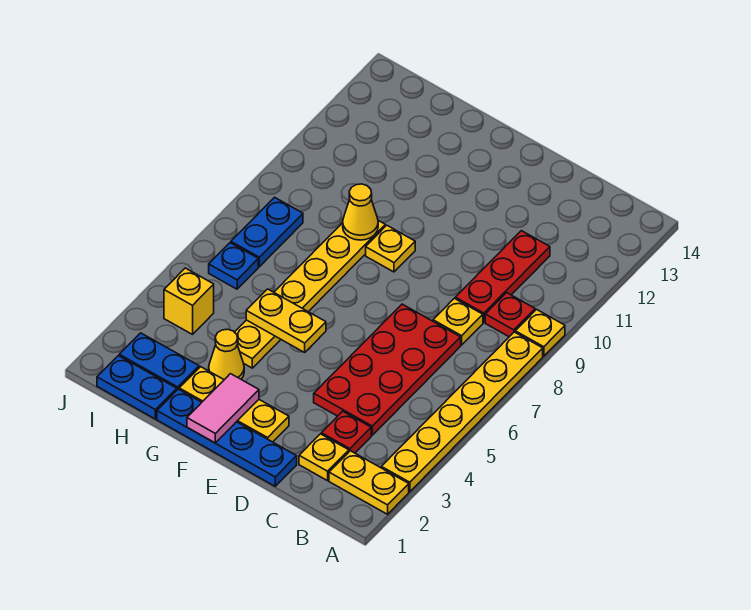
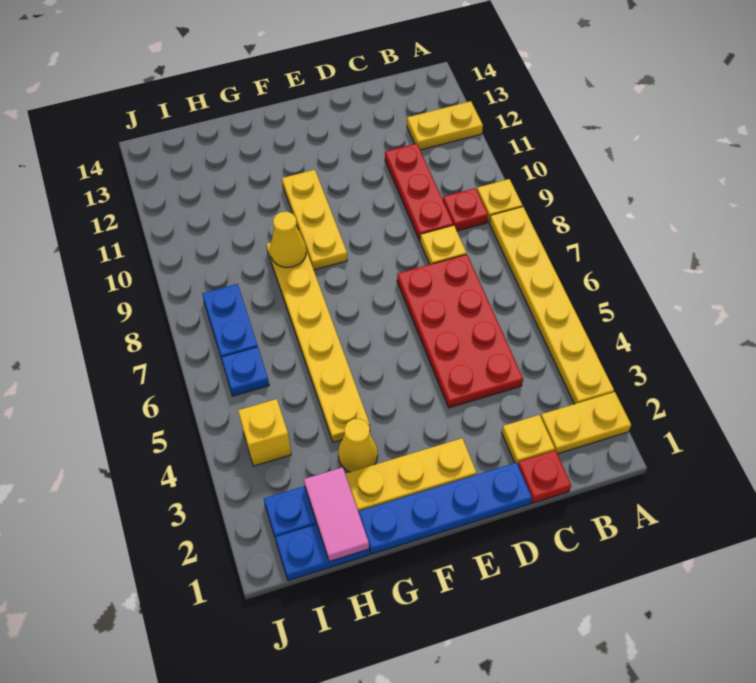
red plate C3 level 1 -> red plate C1 level 1
pink tile F1:F2 level 2 -> pink tile H1:H2 level 2
yellow plate F5:G5 level 2 -> yellow plate A12:B12 level 1
yellow plate F9 level 1 -> yellow plate F9:F11 level 1

